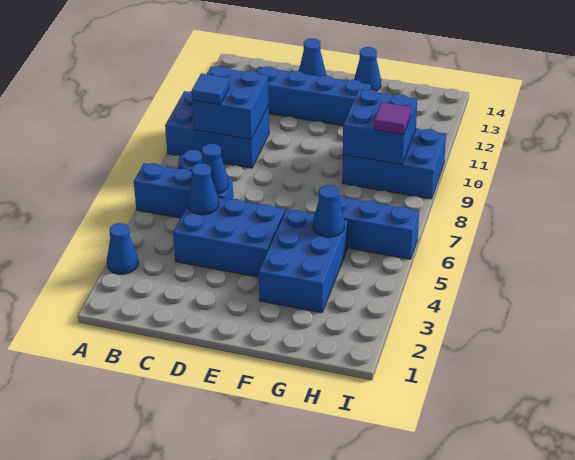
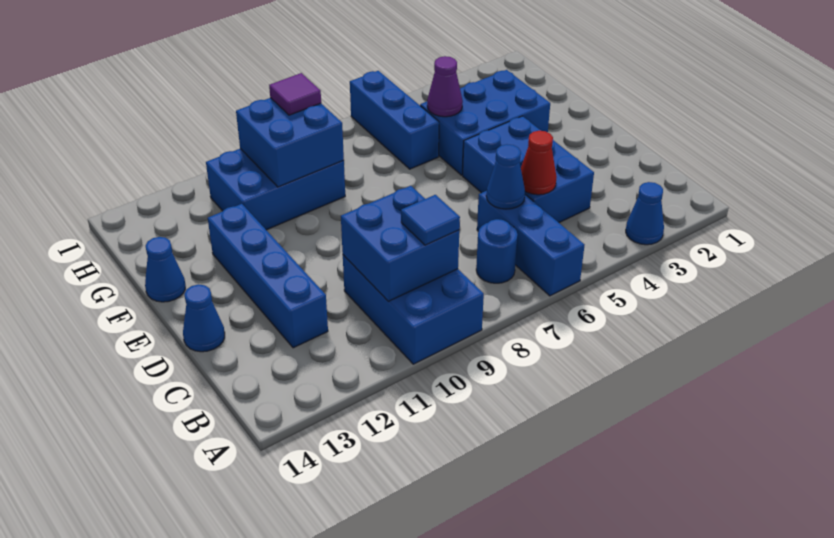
blue cone C5 level 2 -> red cone C5 level 2
blue cone G5 level 2 -> purple cone G5 level 2
blue brick G9:I10 level 1 -> blue brick G9:H11 level 1

